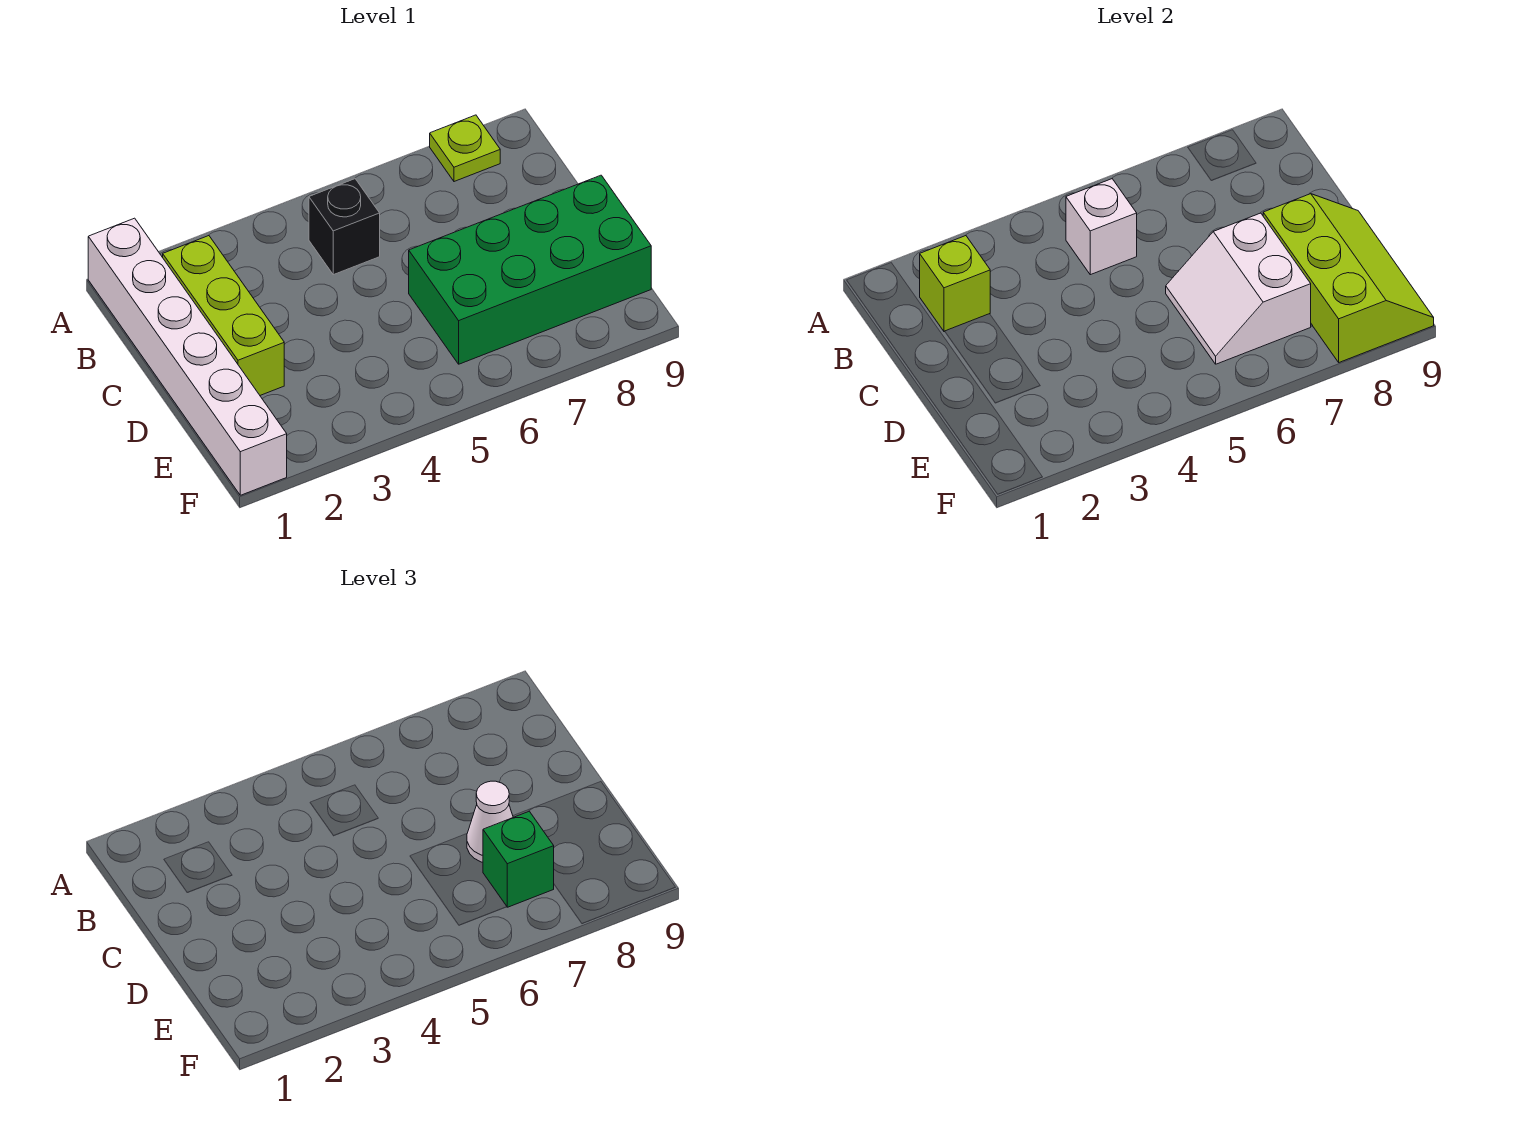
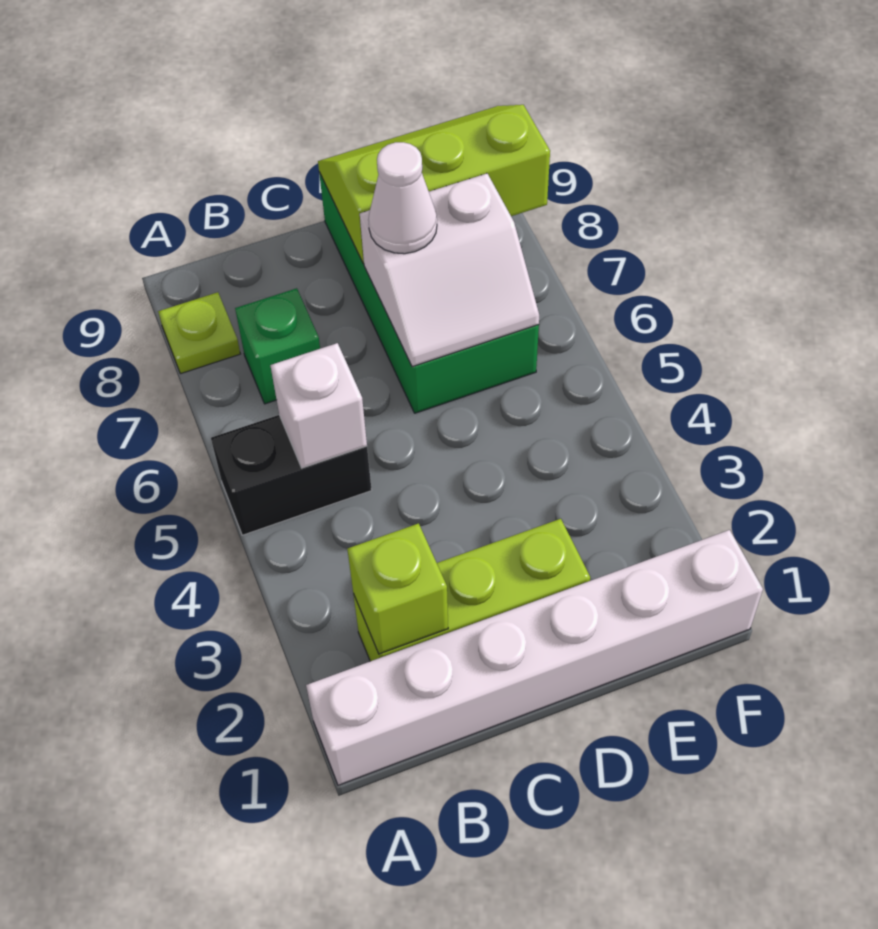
black brick B5 level 1 -> black brick A5:B5 level 1
green brick E7 level 3 -> green brick B7 level 1

